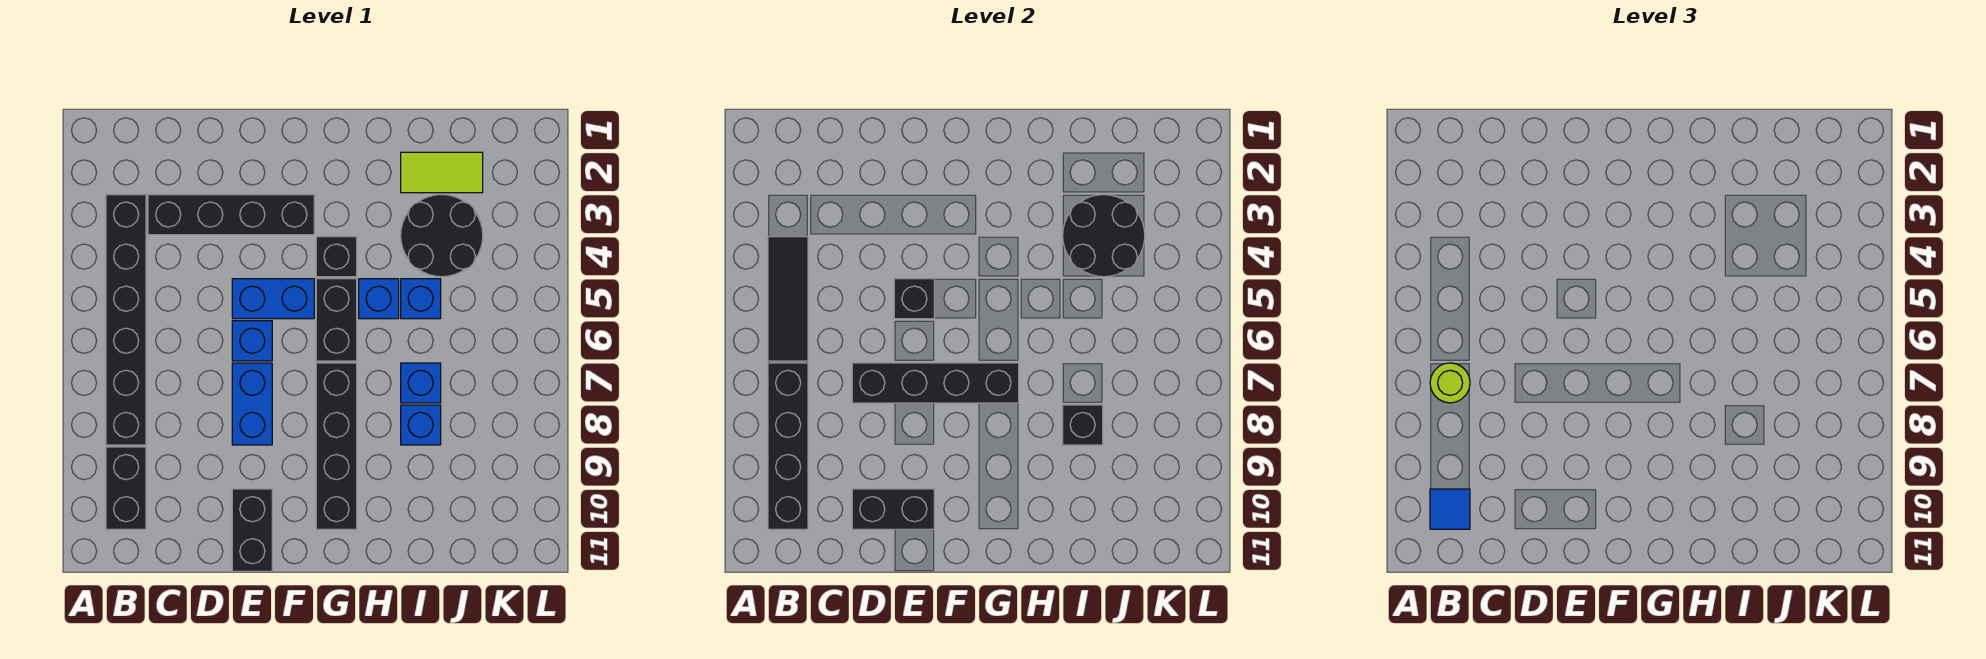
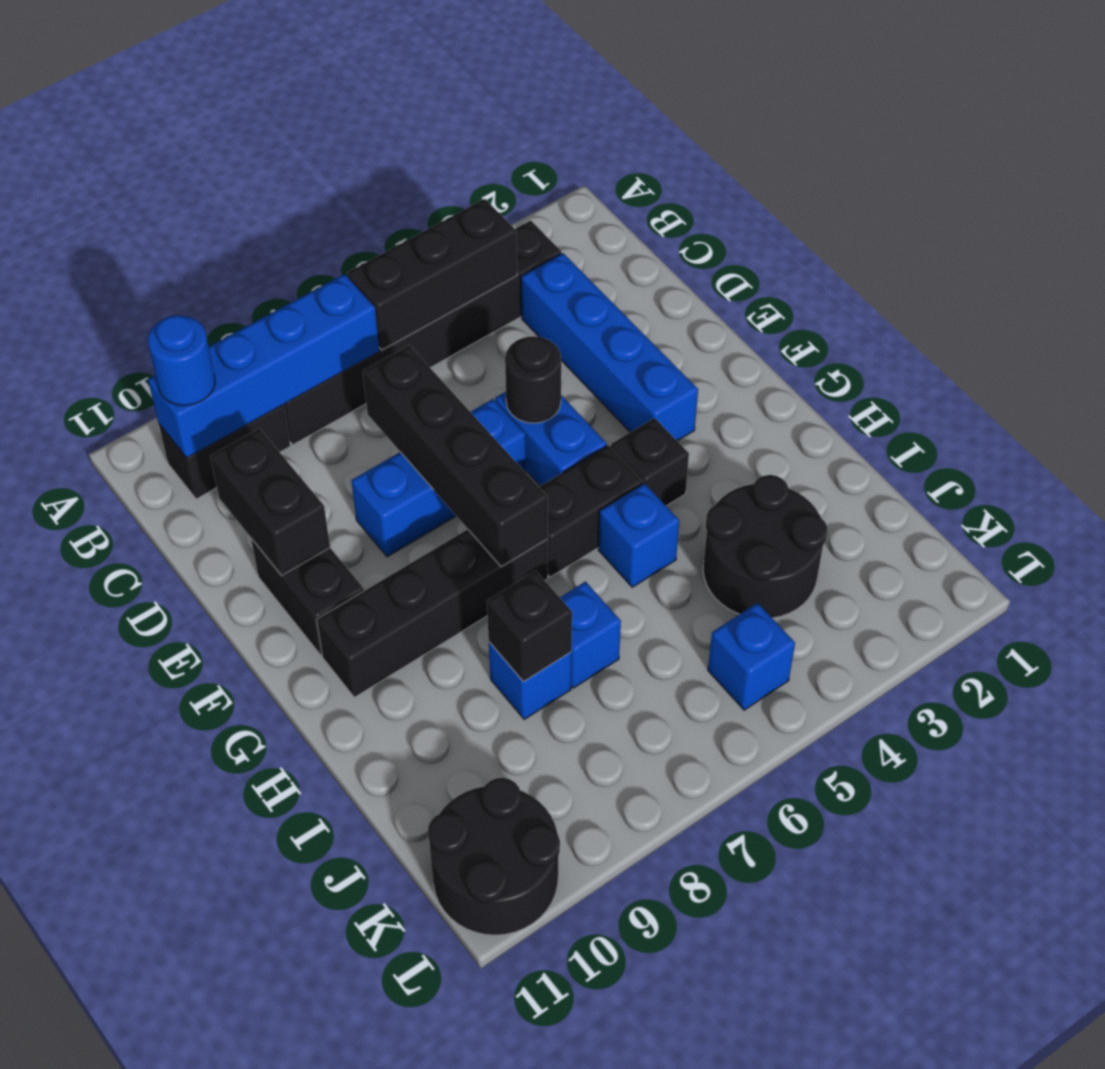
black tile B4:B6 level 2 -> black brick B4:B6 level 2
black brick B7:B10 level 2 -> blue brick B7:B10 level 2
lime round brick B7 level 3 -> none
blue tile B10 level 3 -> blue round brick B10 level 3
black brick C3:F3 level 1 -> blue brick C3:F3 level 1
black brick E5 level 2 -> black round brick E5 level 2
black brick E10:E11 level 1 -> black brick E10:F10 level 1
lime tile I2:J2 level 1 -> none
black round brick I3:J4 level 2 -> black round brick K10:L11 level 1
blue brick I5 level 1 -> blue brick K5 level 1

